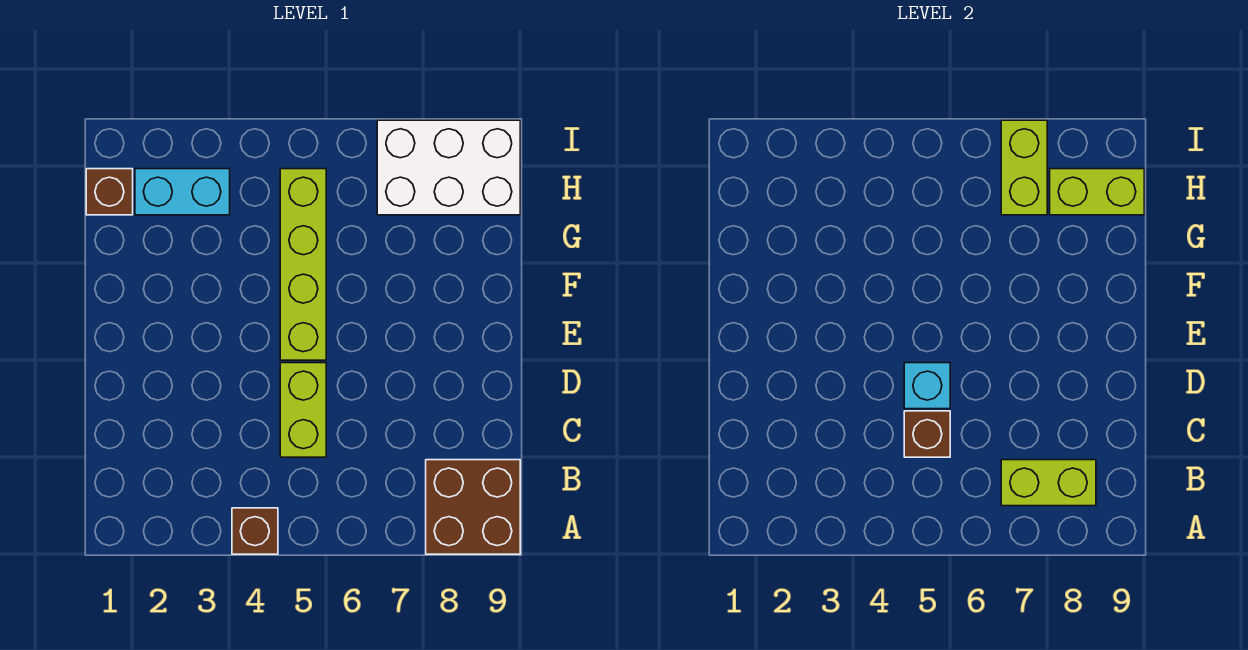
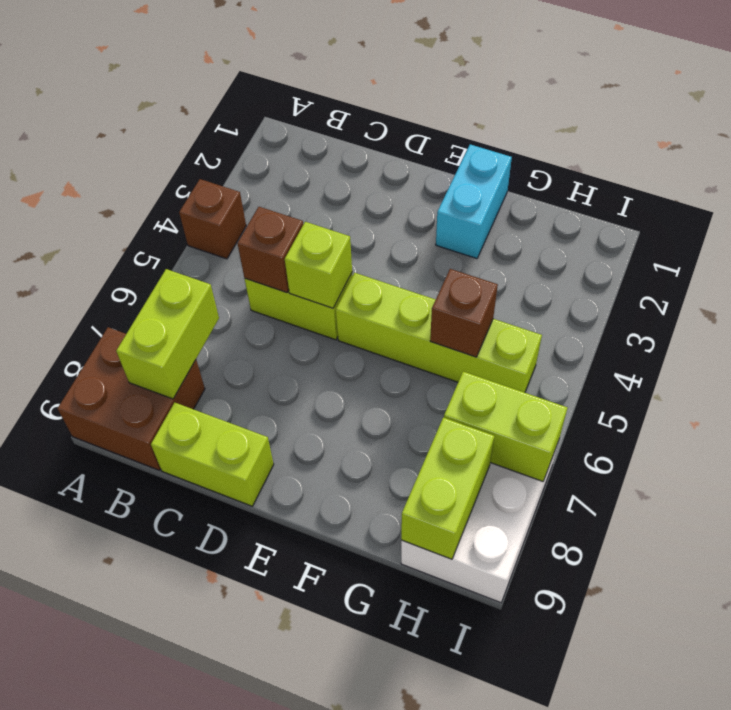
none -> lime brick C9:D9 level 1
cyan brick D5 level 2 -> lime brick D5 level 2
brown brick H1 level 1 -> brown brick G5 level 2
cyan brick H2:H3 level 1 -> cyan brick F1:F2 level 1

